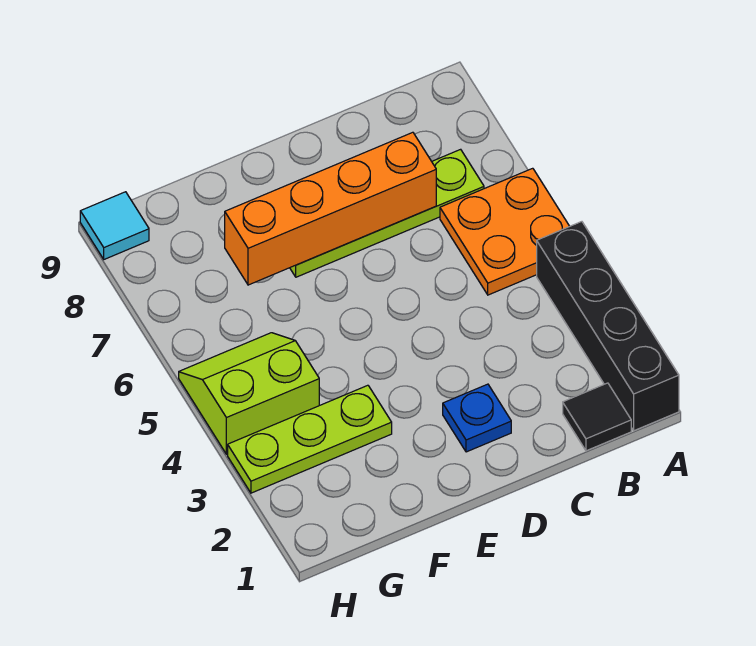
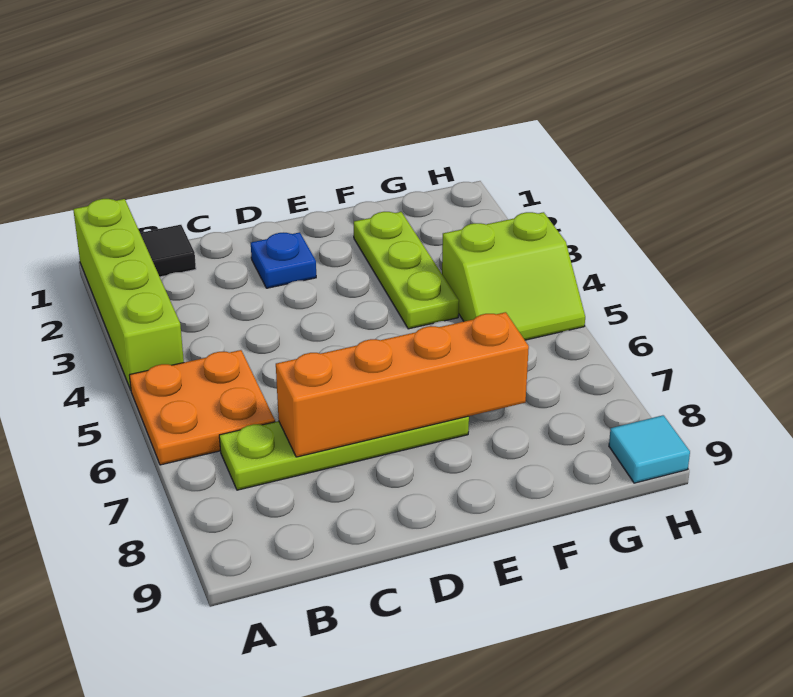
black brick A1:A4 level 1 -> lime brick A1:A4 level 1
lime plate F3:H3 level 1 -> lime plate F2:F4 level 1

